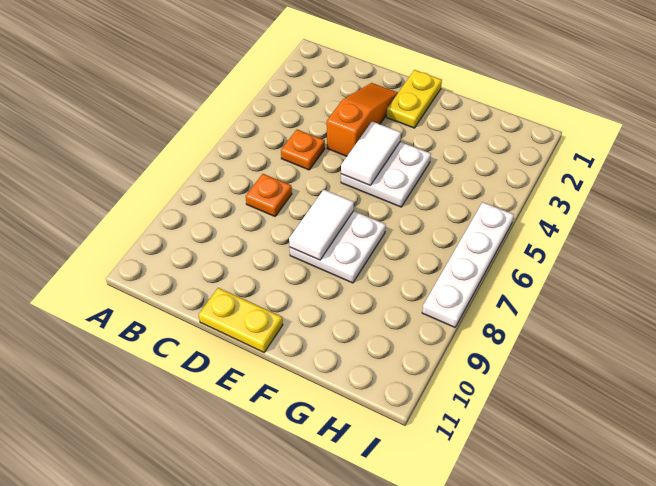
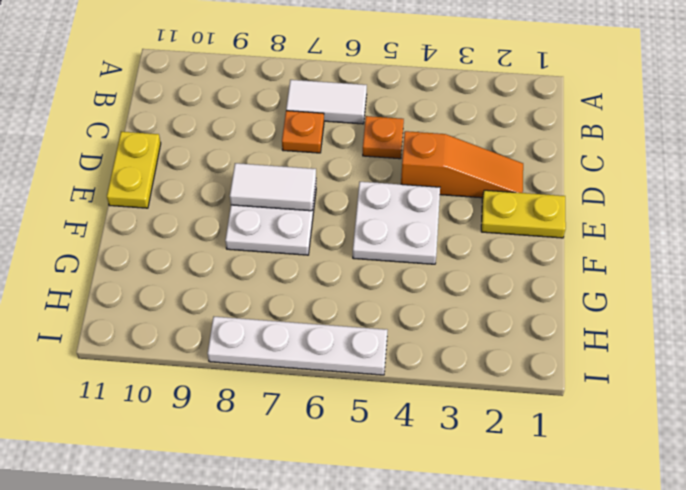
white tile E4:E5 level 2 -> white tile B6:B7 level 1

